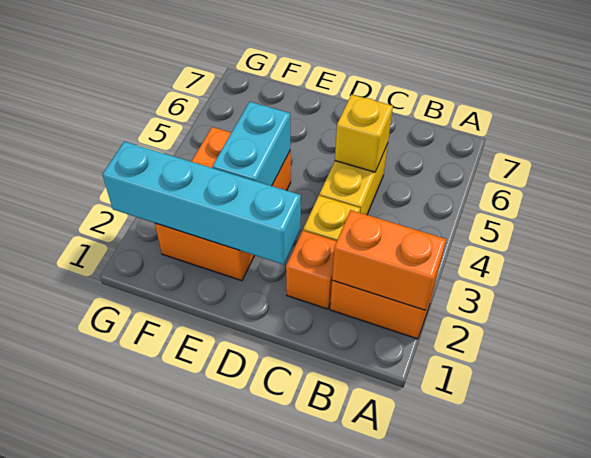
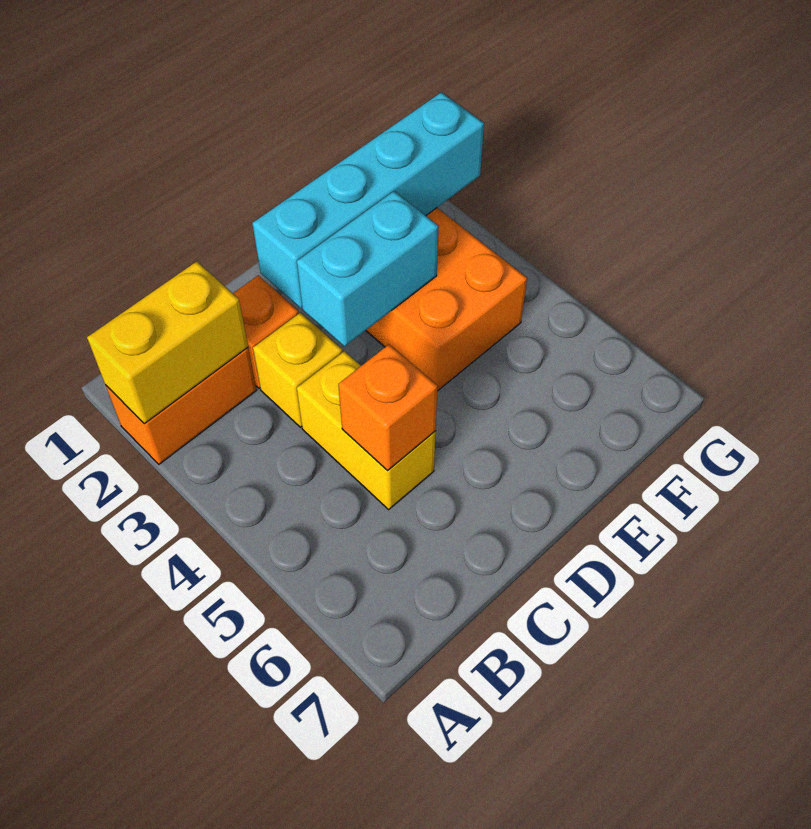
orange brick A2:B2 level 2 -> yellow brick A2:B2 level 2
yellow brick C5 level 2 -> orange brick C5 level 2
cyan brick E3:E4 level 2 -> cyan brick D3:E3 level 2

